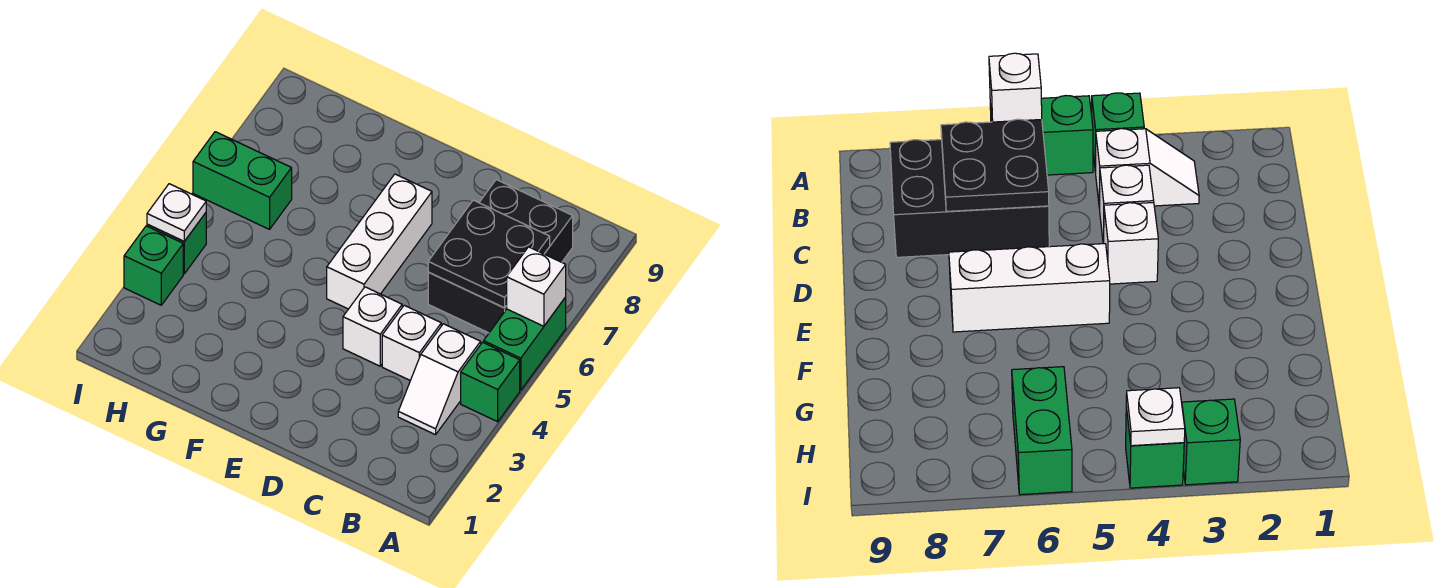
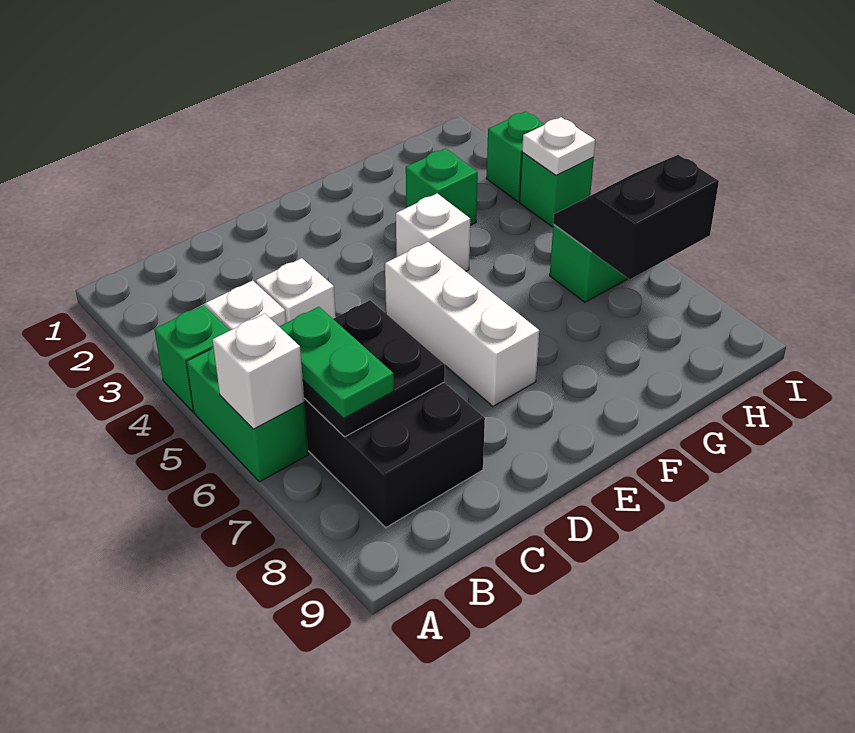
none -> green plate B6:B7 level 3
white brick D4 level 1 -> white brick F4 level 1
none -> green brick G3 level 1
none -> black slope H6:I7 level 2 top 7

